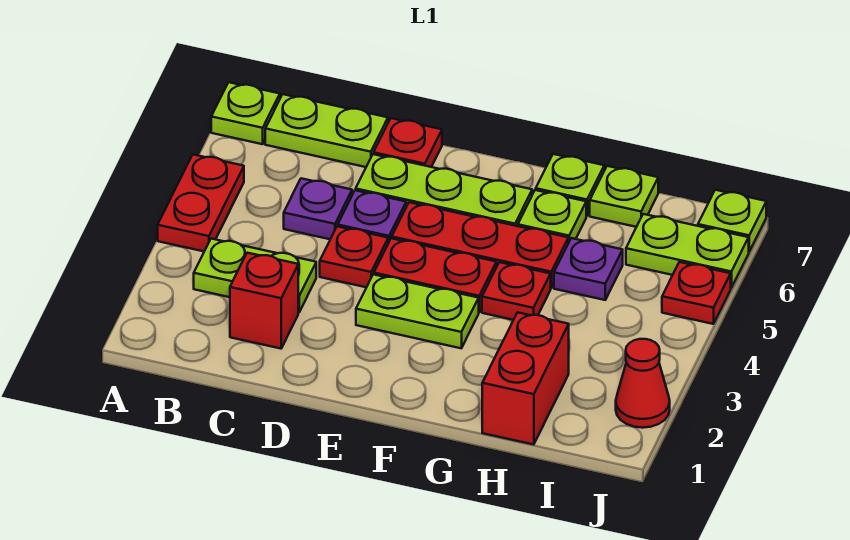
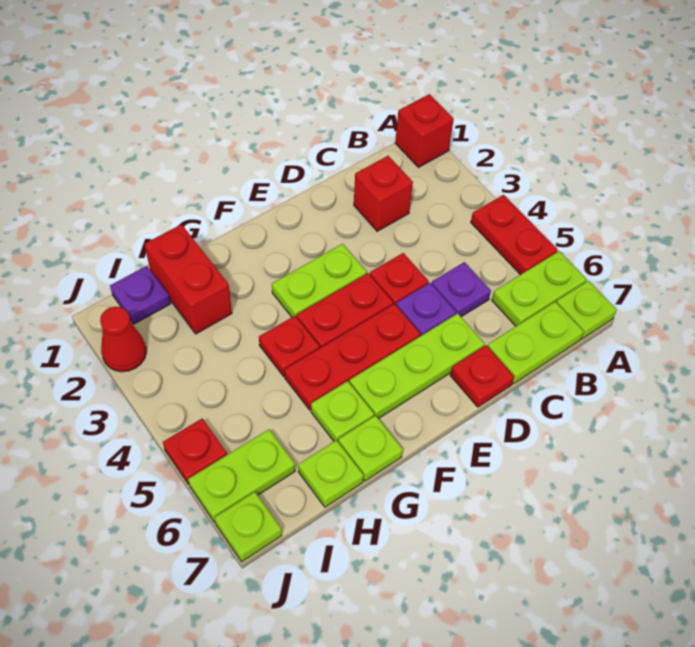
none -> red brick A1 level 1
lime plate B3:C3 level 1 -> lime plate A6:B6 level 1
purple plate H5 level 1 -> purple plate I1 level 1

